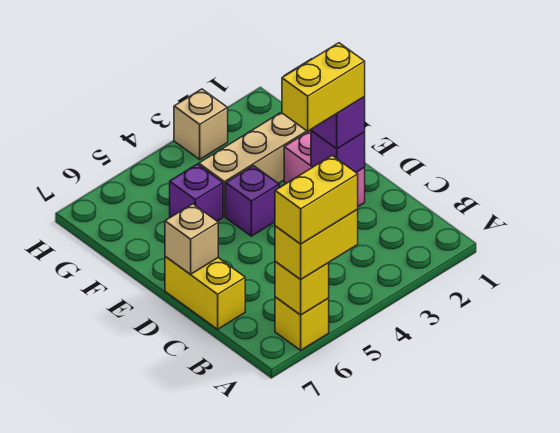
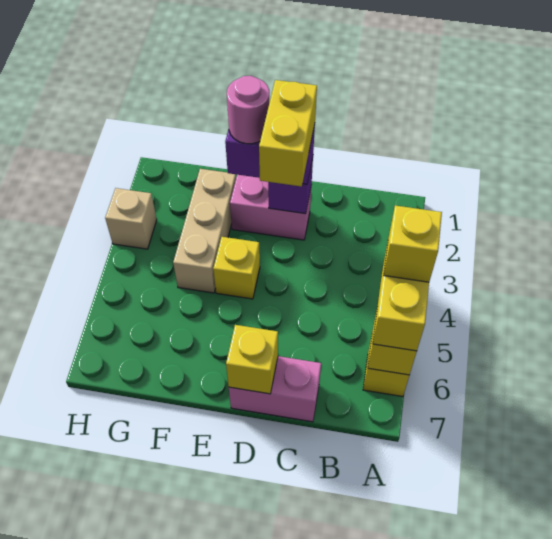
yellow brick A5:A6 level 4 -> yellow brick A5 level 4
yellow brick C7:D7 level 1 -> pink brick C7:D7 level 1
tan brick D7 level 2 -> yellow brick D7 level 2
none -> pink round brick E2 level 4
purple brick E4 level 1 -> yellow brick E4 level 1
purple brick F5 level 1 -> none

